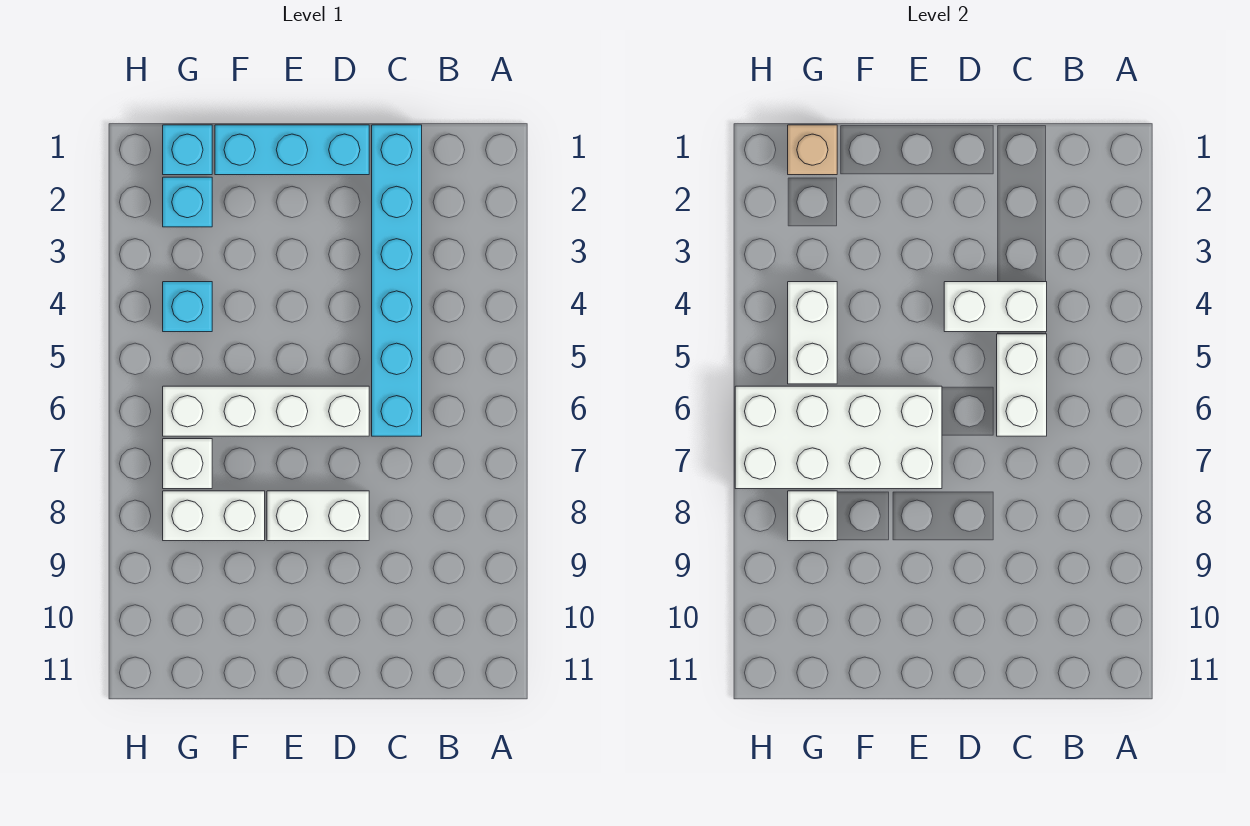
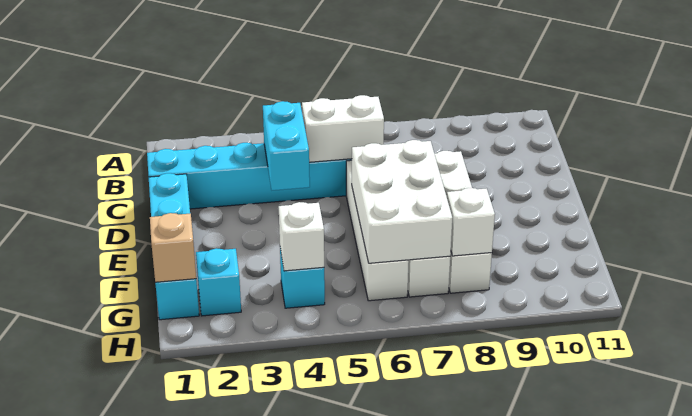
white brick C4:D4 level 2 -> cyan brick C4:D4 level 2
white brick E6:H7 level 2 -> white brick E6:G7 level 2
white brick G4:G5 level 2 -> white brick G4 level 2

